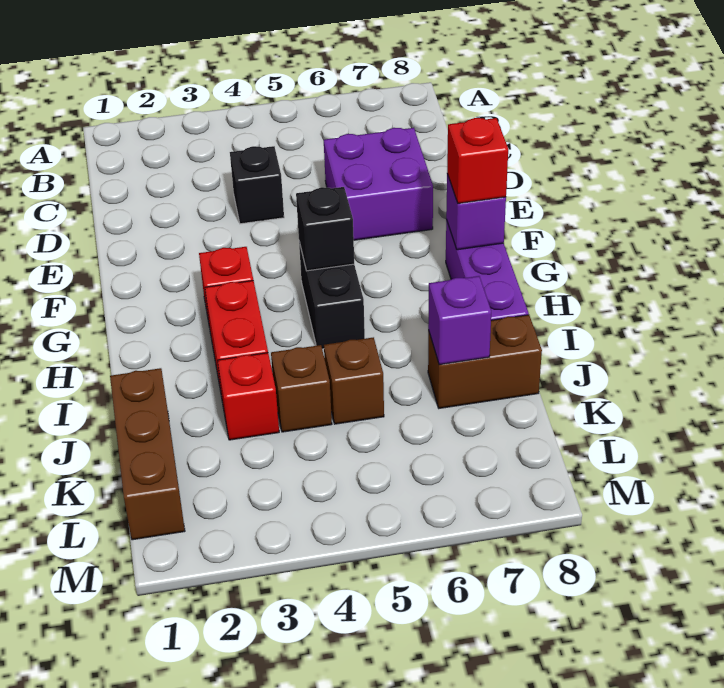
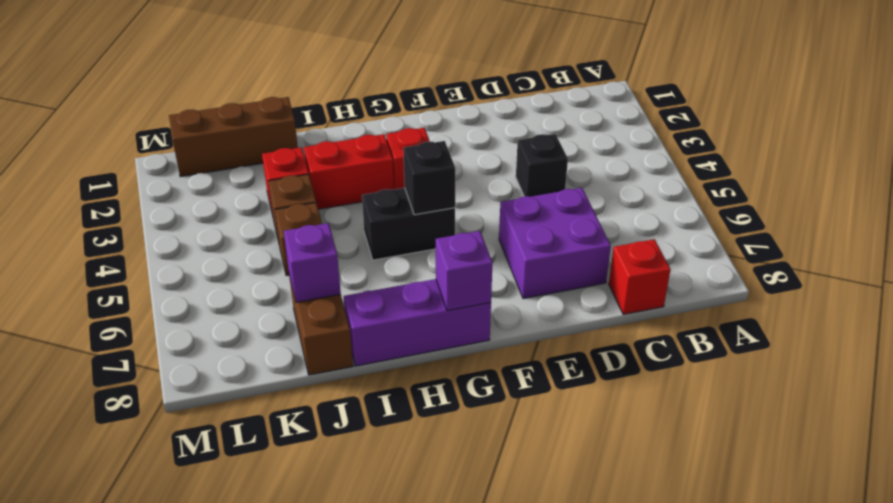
red brick G8 level 3 -> red brick C8 level 1

